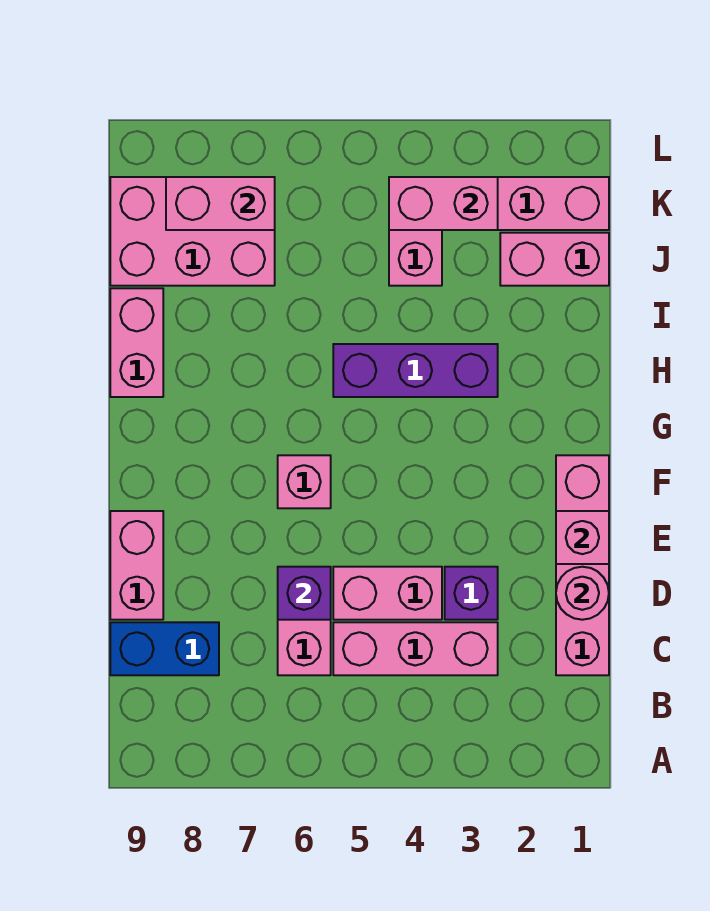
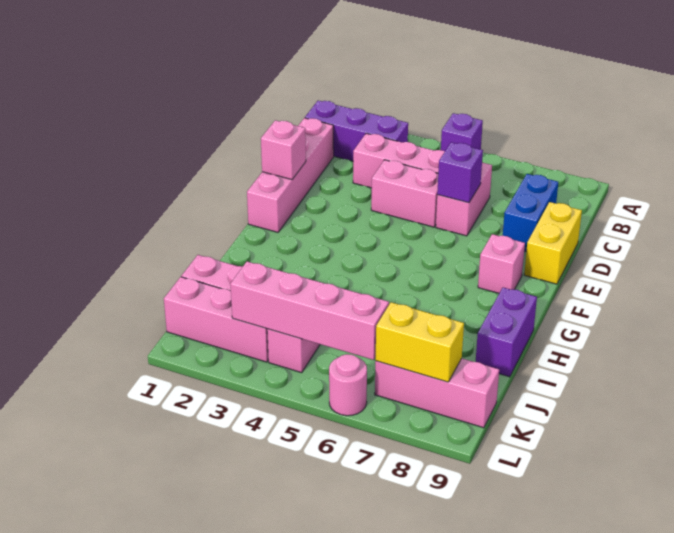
blue brick C8:C9 level 1 -> blue brick C8:D8 level 1
pink round brick D1 level 2 -> pink round brick L6 level 1
purple brick D3 level 1 -> purple brick A5 level 1
pink brick D9:E9 level 1 -> yellow brick D9:E9 level 1
pink brick F6 level 1 -> pink brick F8 level 1
purple brick H3:H5 level 1 -> purple brick B1:B3 level 1
pink brick H9:I9 level 1 -> purple brick H9:I9 level 1
pink brick J7:K9 level 1 -> pink brick K7:K9 level 1
pink brick K3:K4 level 2 -> pink brick K3:K6 level 2
pink brick K7:K8 level 2 -> yellow brick K7:K8 level 2

